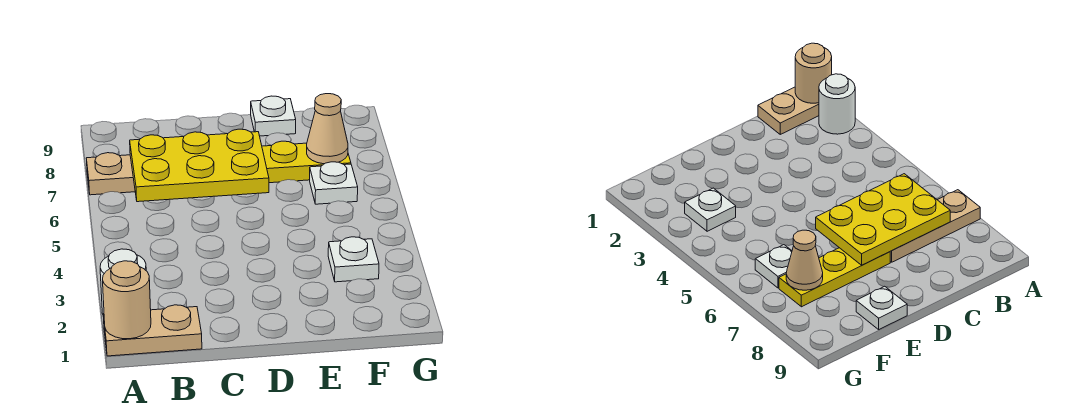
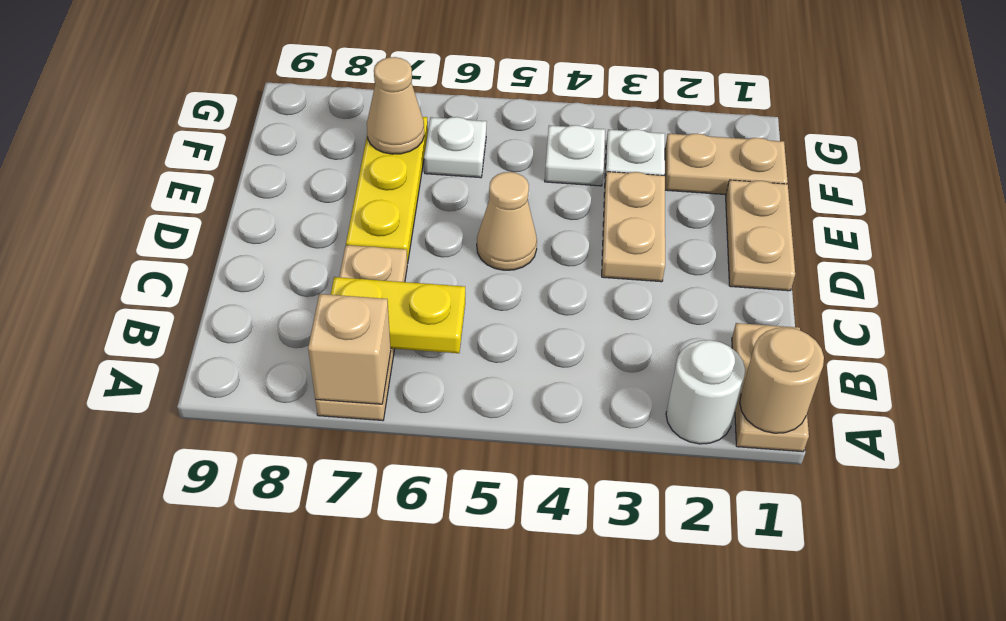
none -> tan brick A7 level 2
yellow plate B6:D7 level 2 -> yellow plate B6:B7 level 2
none -> tan plate D1:E1 level 1
none -> tan plate D3:E3 level 1
none -> tan cone D5 level 1
white plate E9 level 1 -> white plate F4 level 1
none -> tan plate F1:F2 level 1

